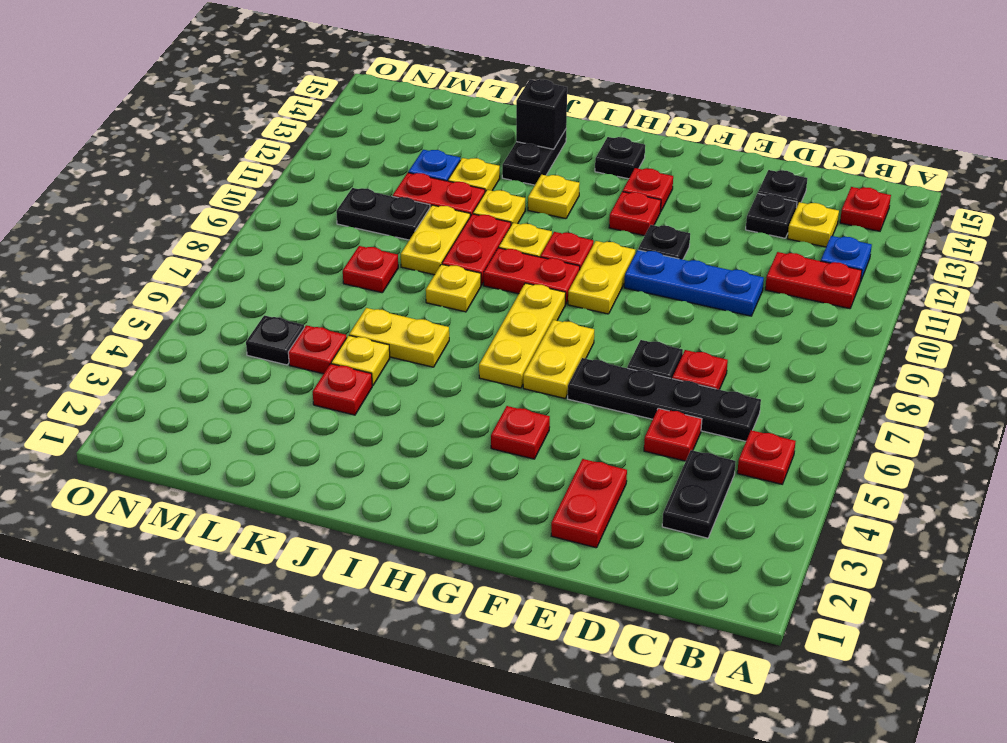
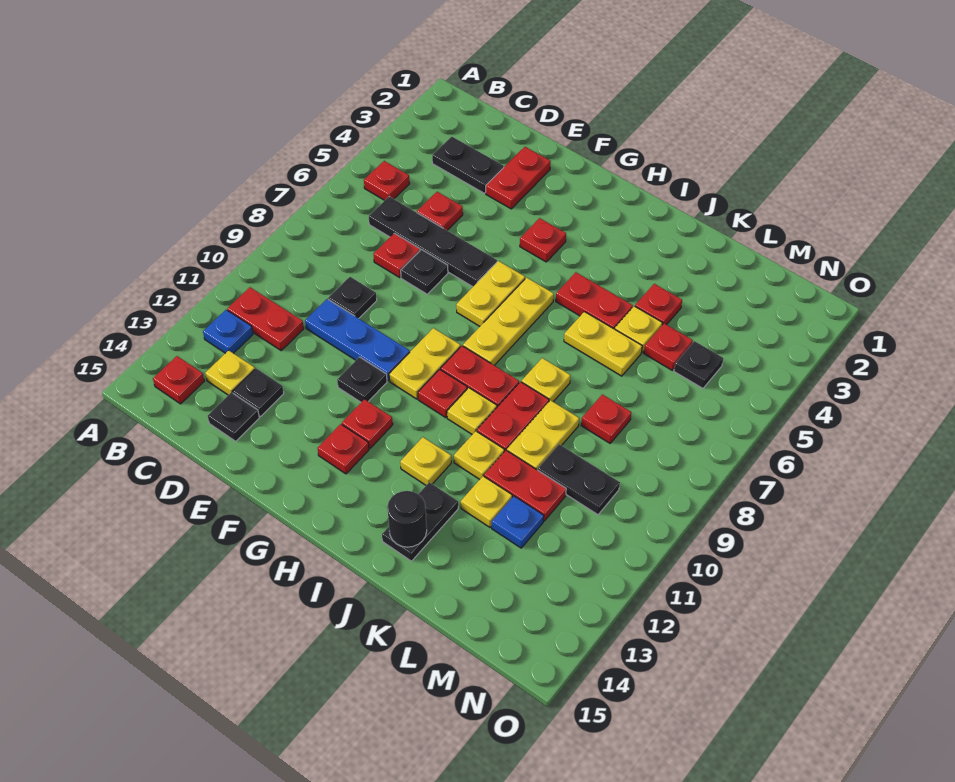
black plate C3:C4 level 1 -> black plate C3:D3 level 1
black plate H14 level 1 -> black plate D9 level 1
none -> red plate I5:J5 level 1
black brick J14 level 2 -> black round brick J14 level 2

